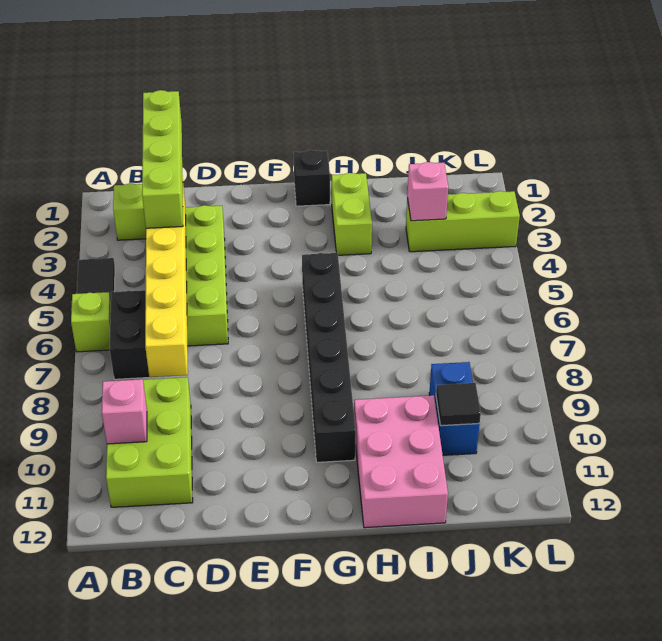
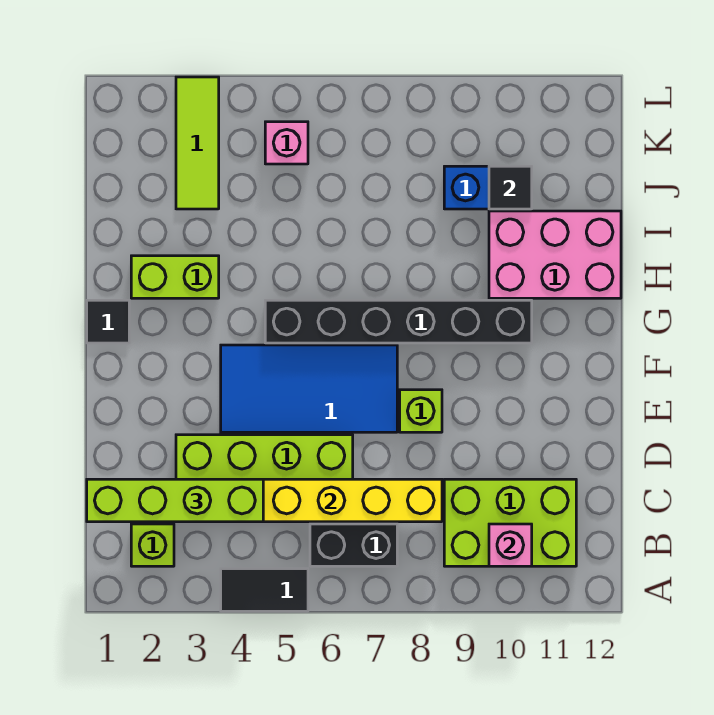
lime brick A6 level 1 -> lime brick E8 level 1
none -> blue tile E4:F7 level 1
black brick G1 level 1 -> black tile G1 level 1
lime brick J3:L3 level 1 -> lime tile J3:L3 level 1
pink brick J3 level 2 -> pink brick K5 level 1

